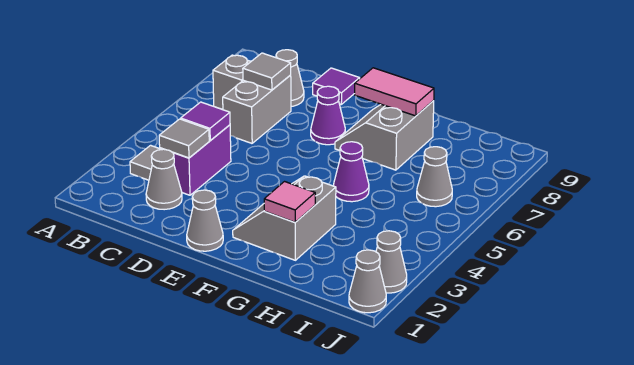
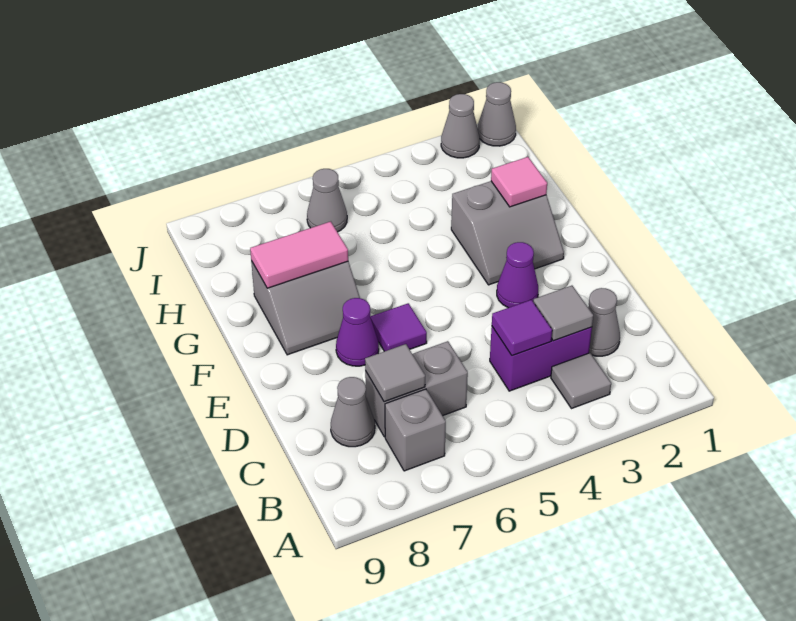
purple tile D9 level 1 -> purple tile E6 level 1
grey cone E1 level 1 -> none
pink tile F8:G8 level 2 -> pink tile G7:G8 level 2
purple cone G5 level 1 -> purple cone E3 level 1

